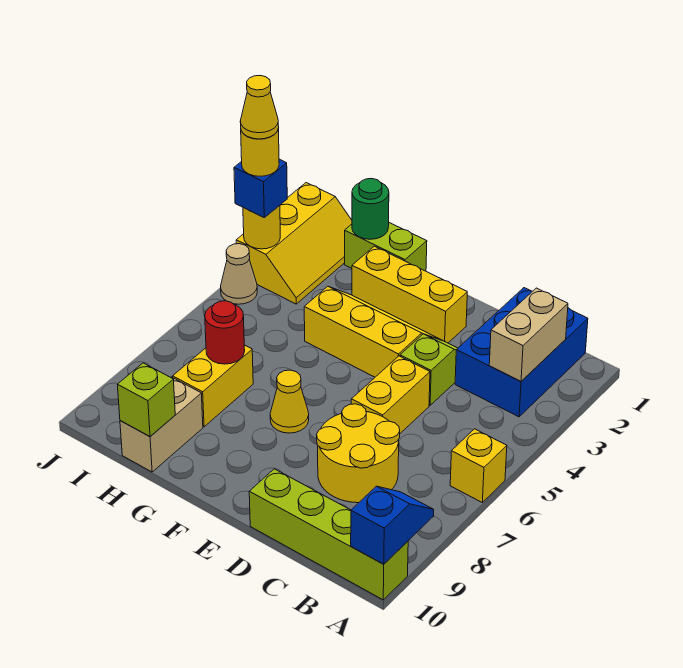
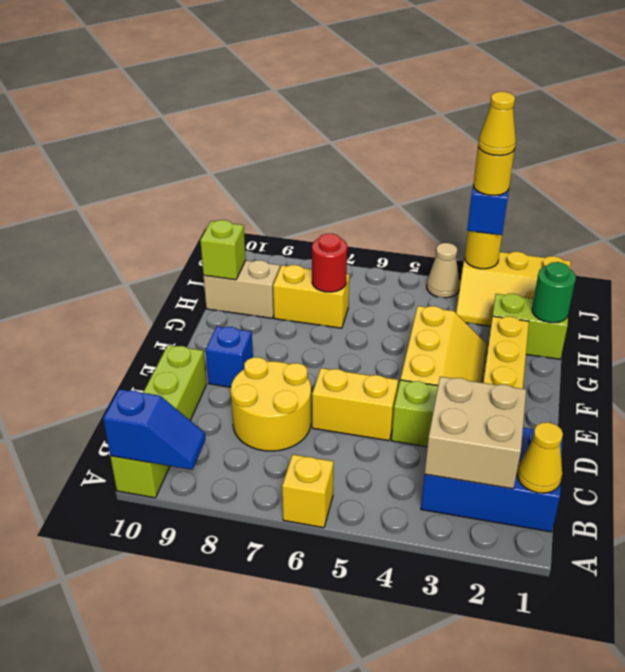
tan brick B2:B3 level 2 -> tan brick B2:C3 level 2
none -> blue brick E9 level 1
yellow cone F7 level 1 -> yellow cone B1 level 2
lime brick G1:H1 level 1 -> lime brick H1:H2 level 1

